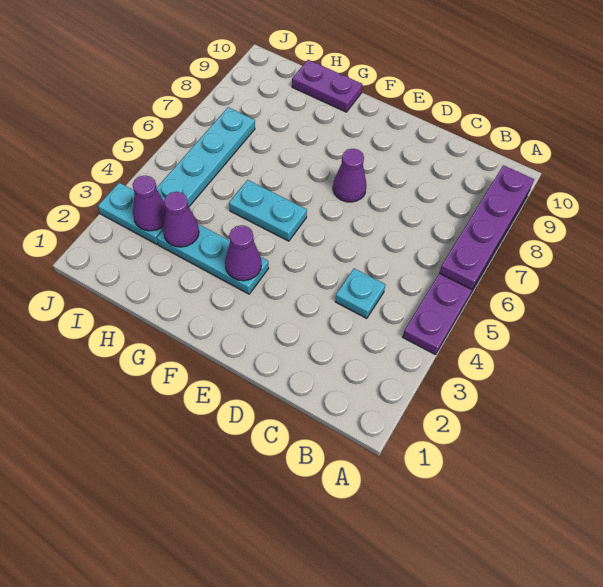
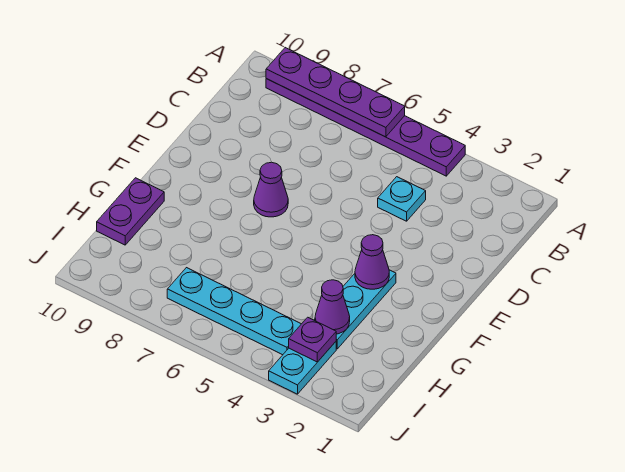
cyan plate F5:G5 level 1 -> none
purple cone I3 level 2 -> purple plate I3 level 2

